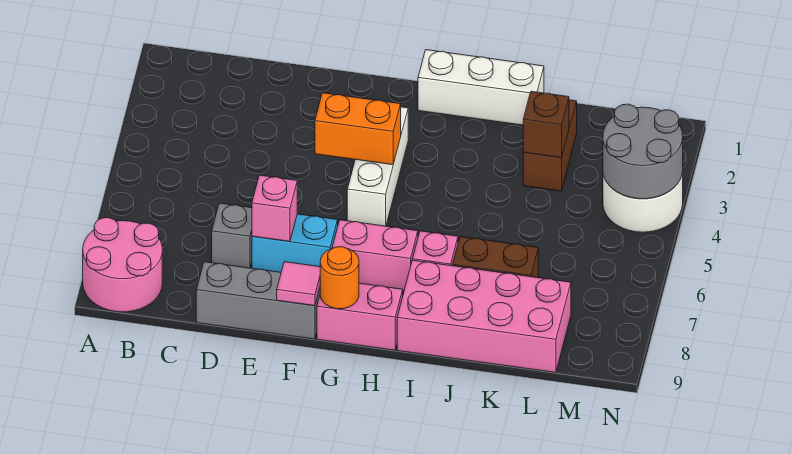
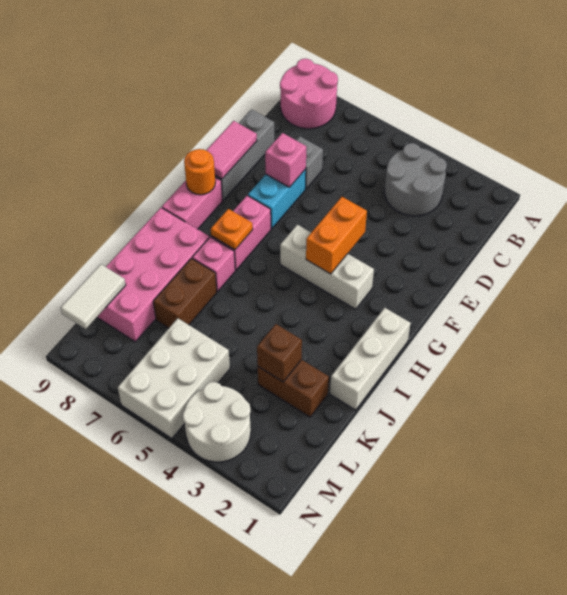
pink tile F9 level 2 -> pink tile E9:F9 level 2
none -> orange plate H7 level 2
none -> white brick L5:N6 level 1
none -> white tile L9:M9 level 2
grey round brick M3:N4 level 2 -> grey round brick B3:C4 level 1

